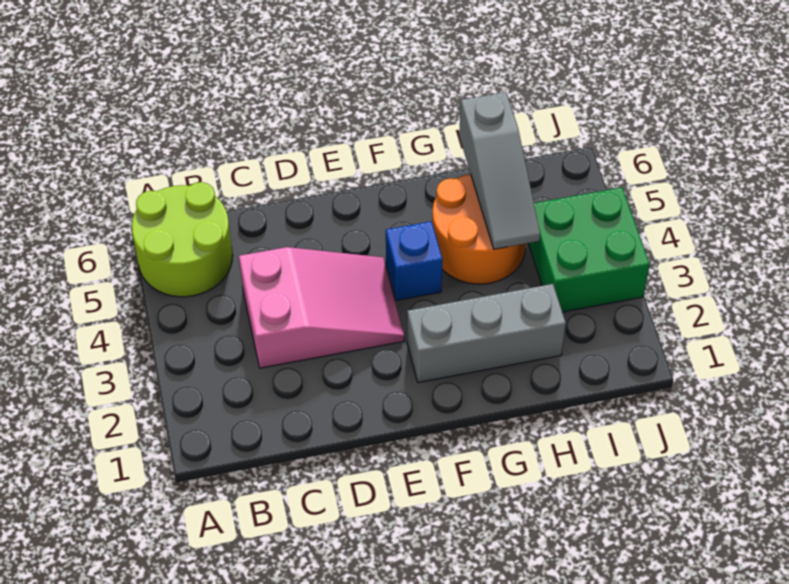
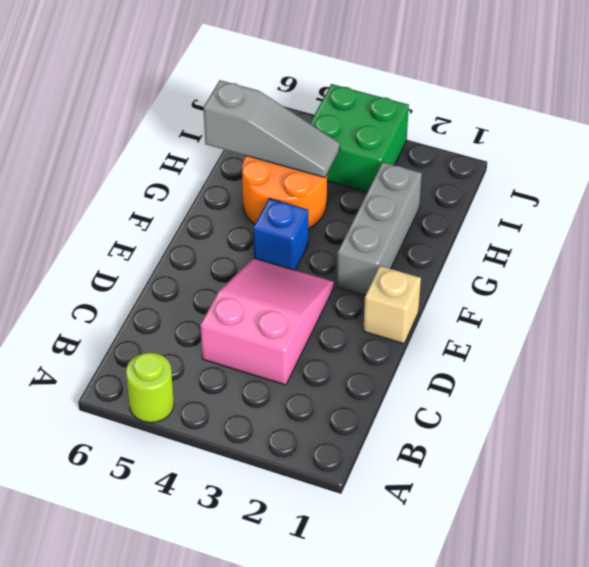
lime round brick A5:B6 level 1 -> lime round brick A5 level 1
none -> tan brick E1 level 1

